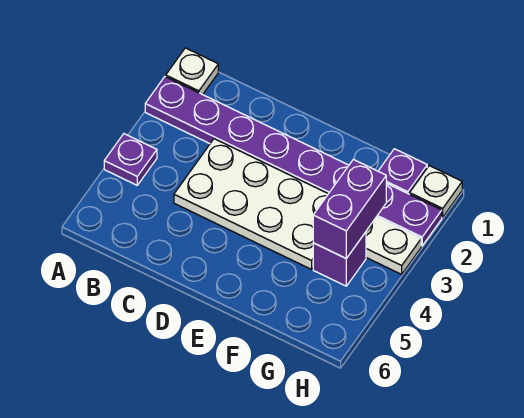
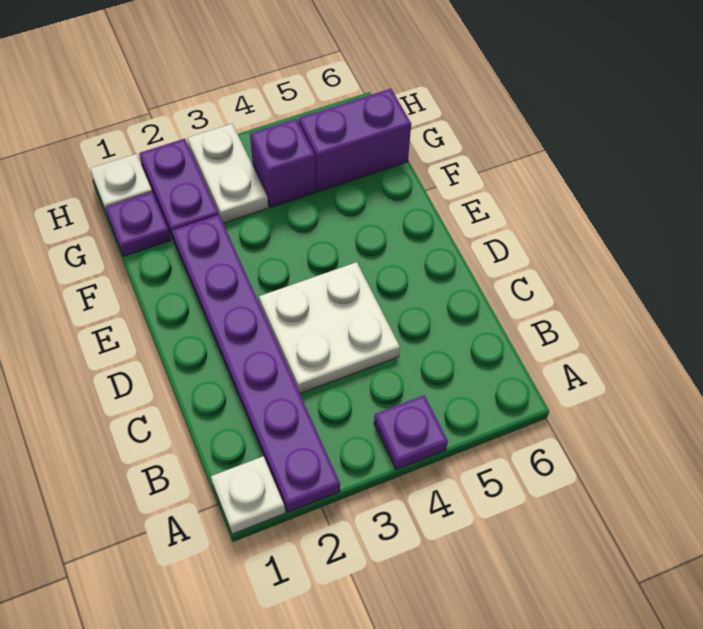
white plate C3:F4 level 1 -> white plate C3:D4 level 1
purple brick G3:G4 level 2 -> purple brick G5:G6 level 1

